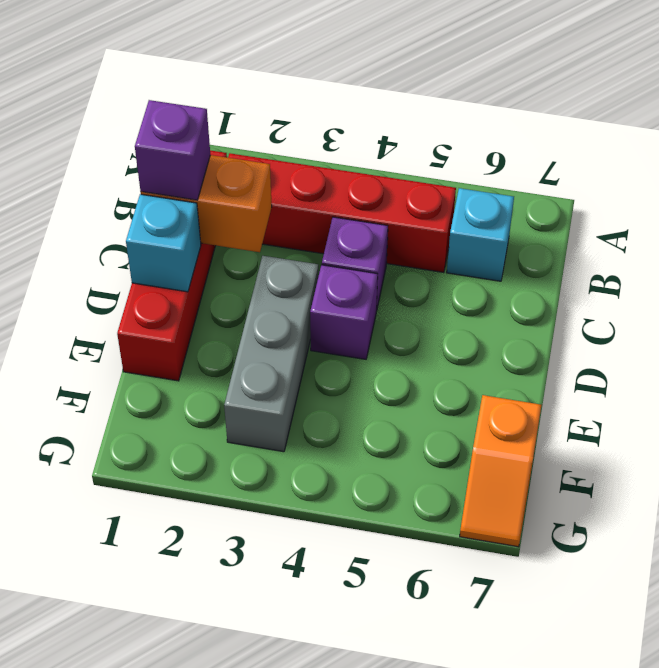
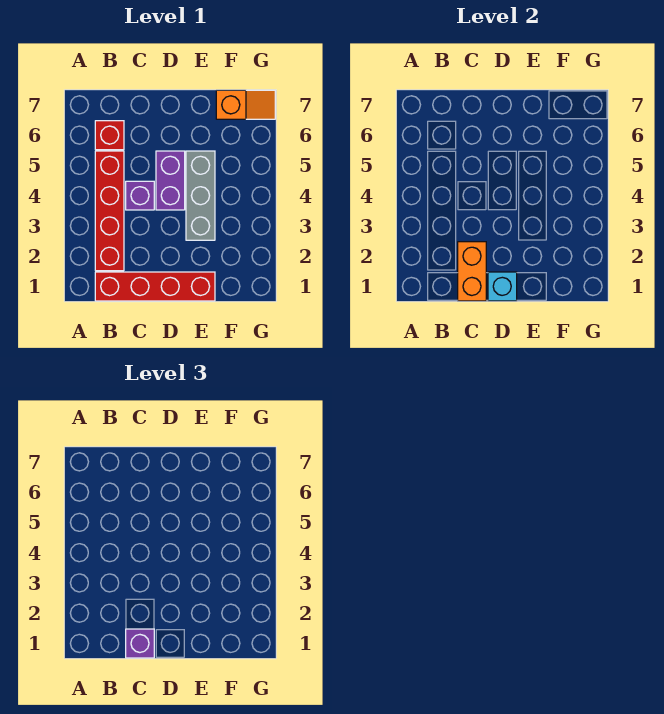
cyan brick B6 level 1 -> red brick B6 level 1
grey brick D3:F3 level 1 -> grey brick E3:E5 level 1
purple brick D4 level 1 -> purple brick D4:D5 level 1

